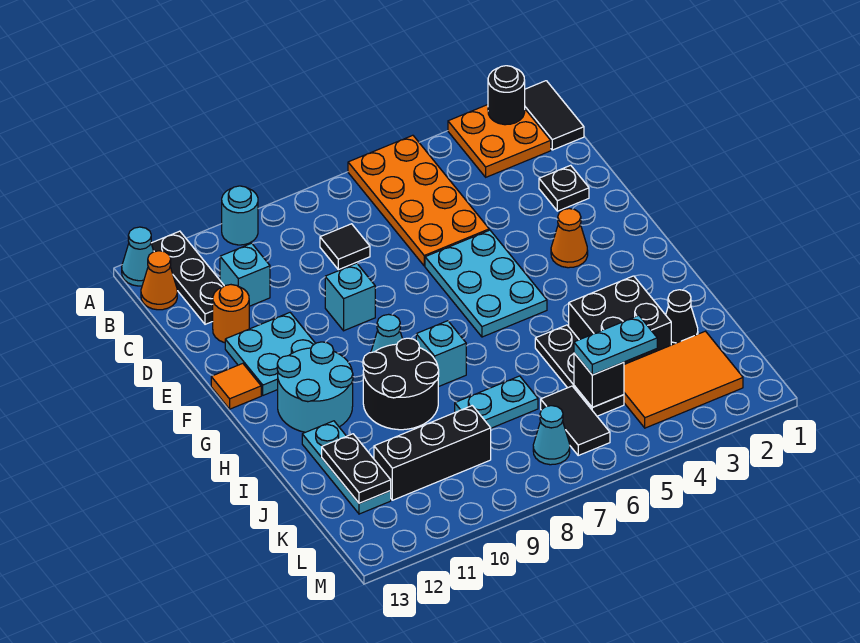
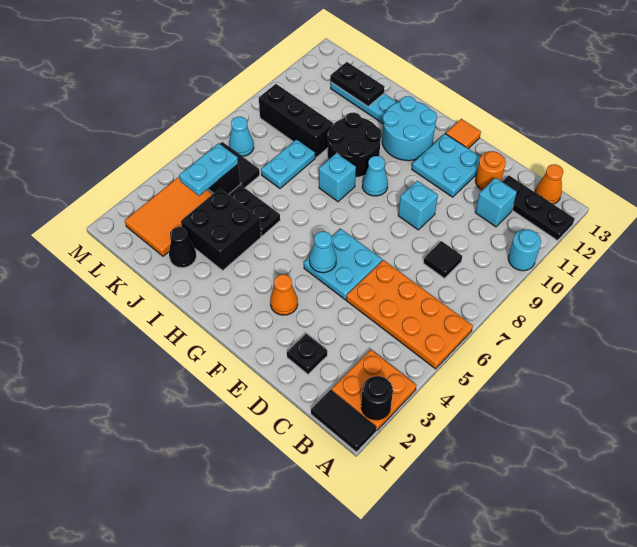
cyan cone A13 level 1 -> cyan cone F5 level 2
cyan plate E5:G6 level 1 -> cyan plate E5:F6 level 1
black brick K9:K11 level 1 -> black brick J9:L9 level 1

